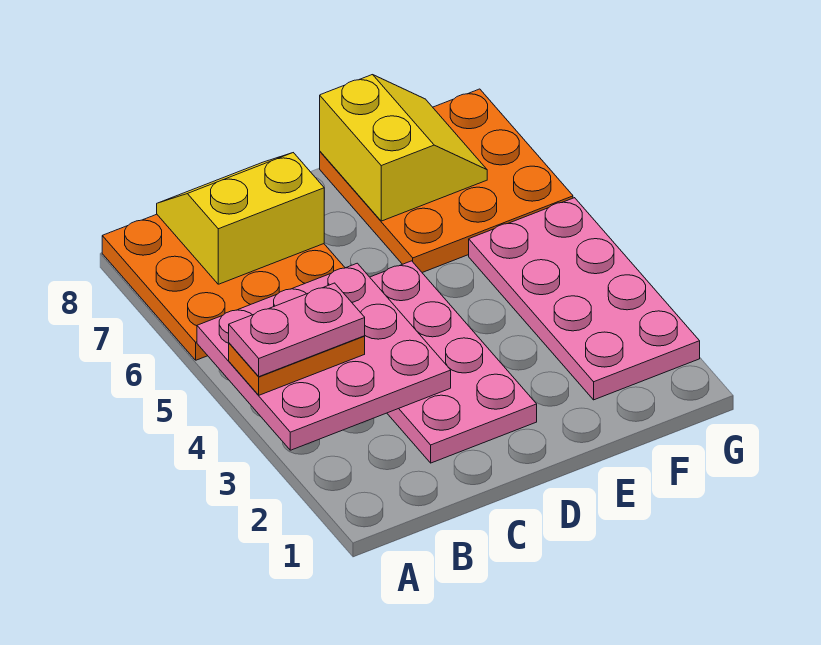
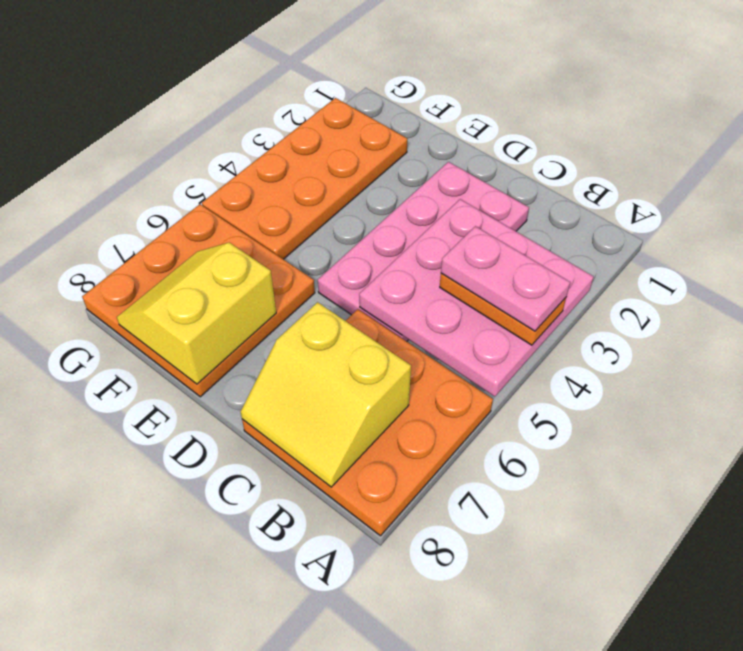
pink plate F2:G5 level 1 -> orange plate F2:G5 level 1

